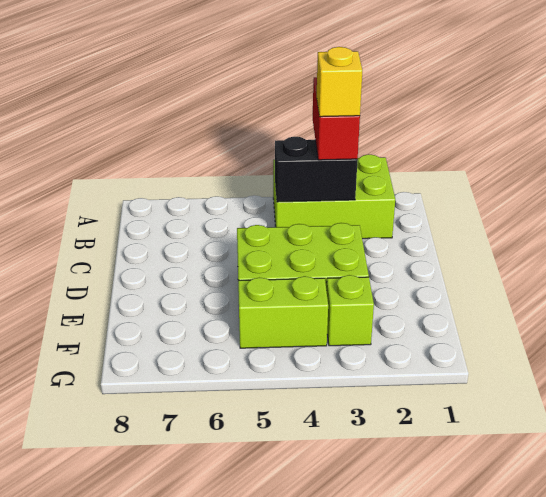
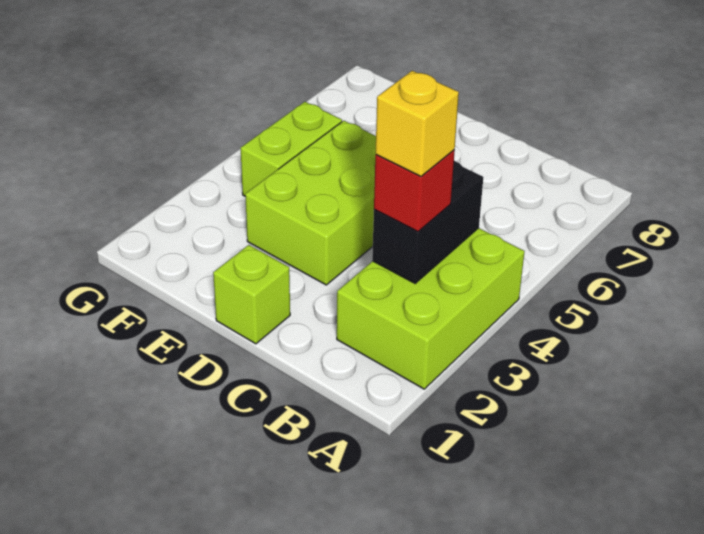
red brick A3:B3 level 3 -> red brick B3 level 3
lime brick F3 level 1 -> lime brick D1 level 1

